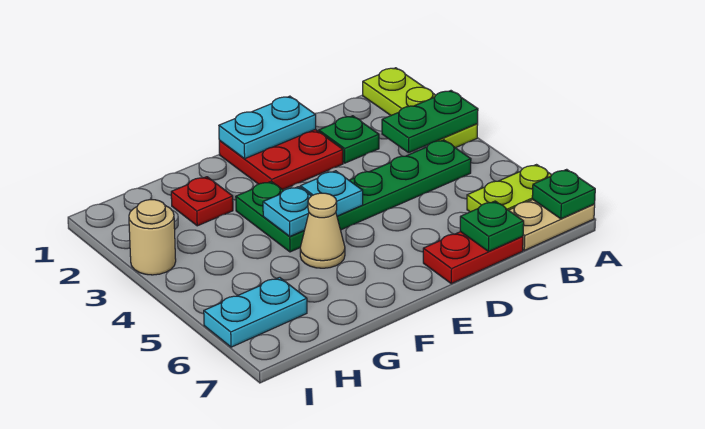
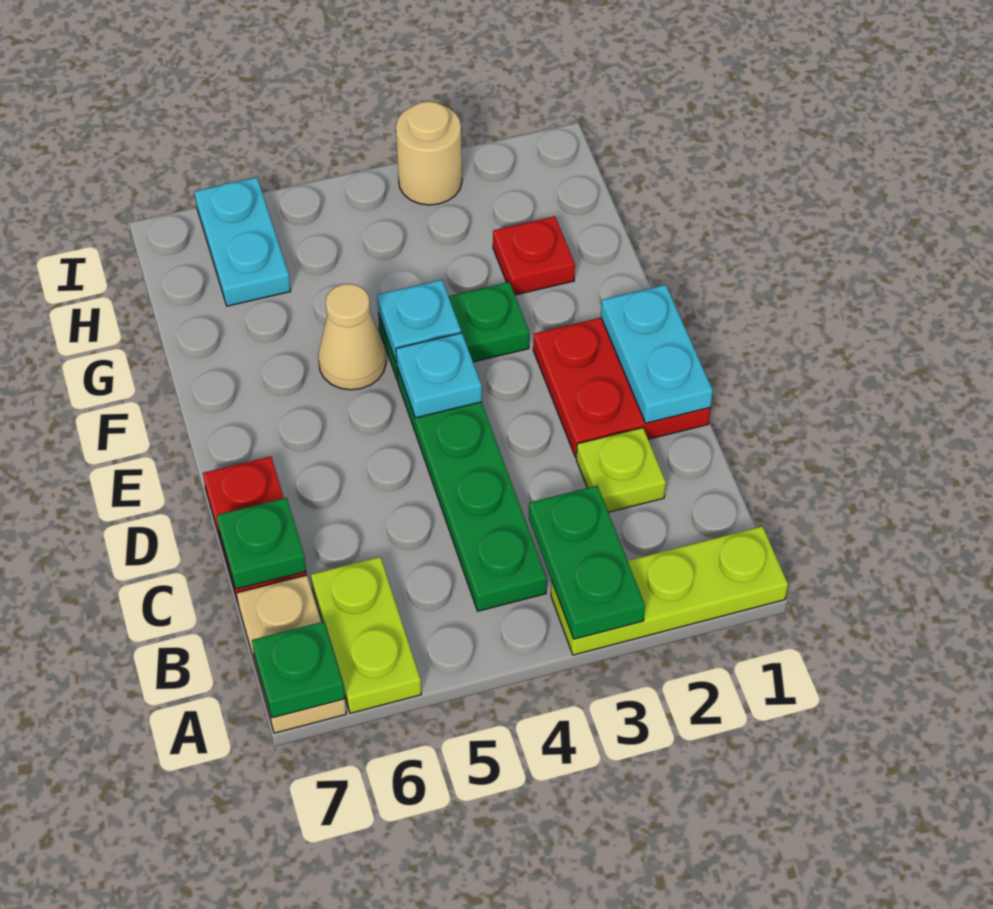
green plate C2 level 1 -> lime plate C2 level 1

